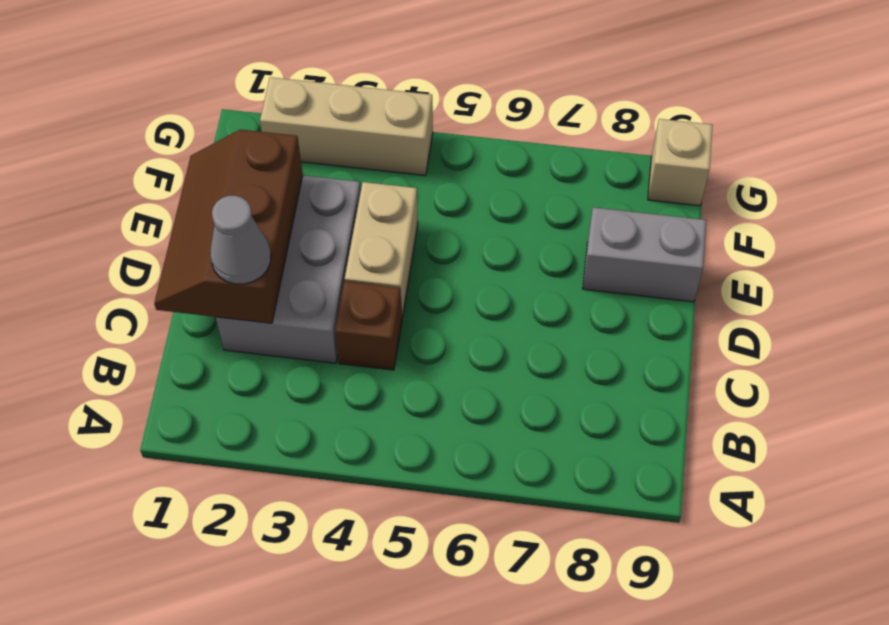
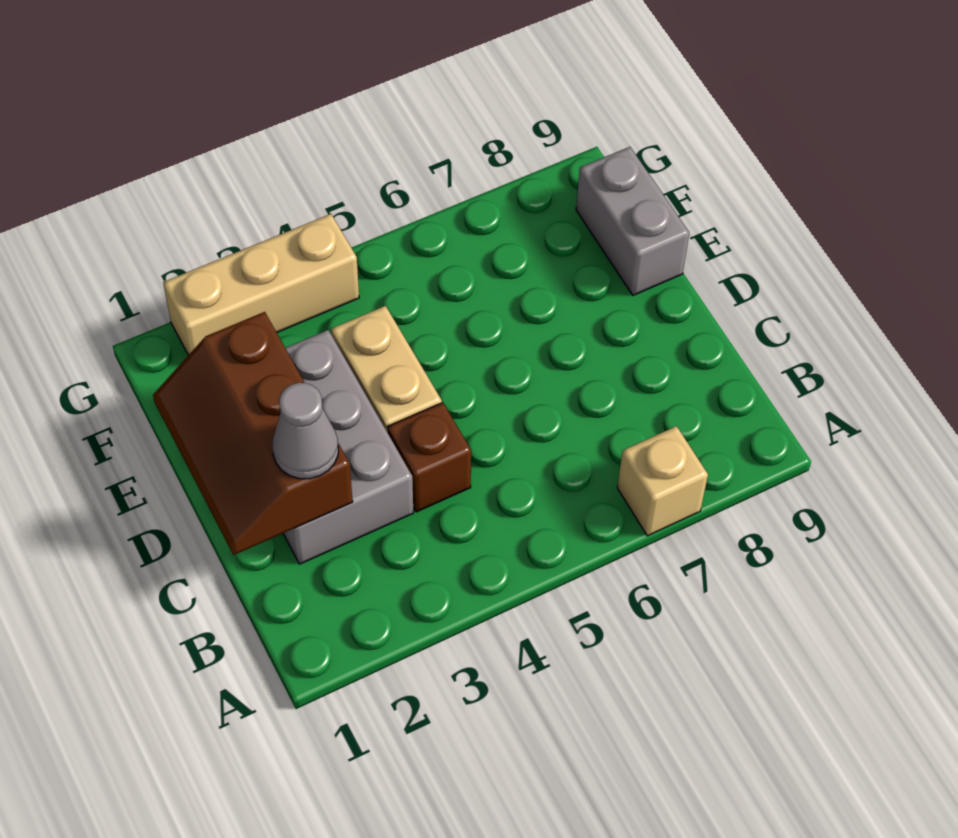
grey brick E8:E9 level 1 -> grey brick E9:F9 level 1
tan brick G9 level 1 -> tan brick A7 level 1

